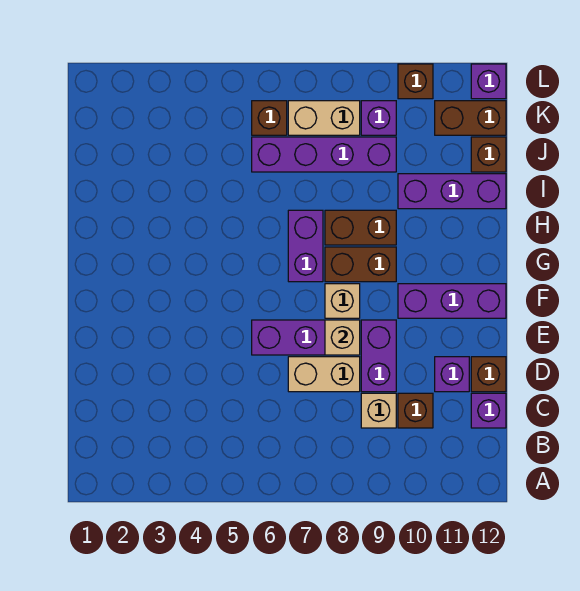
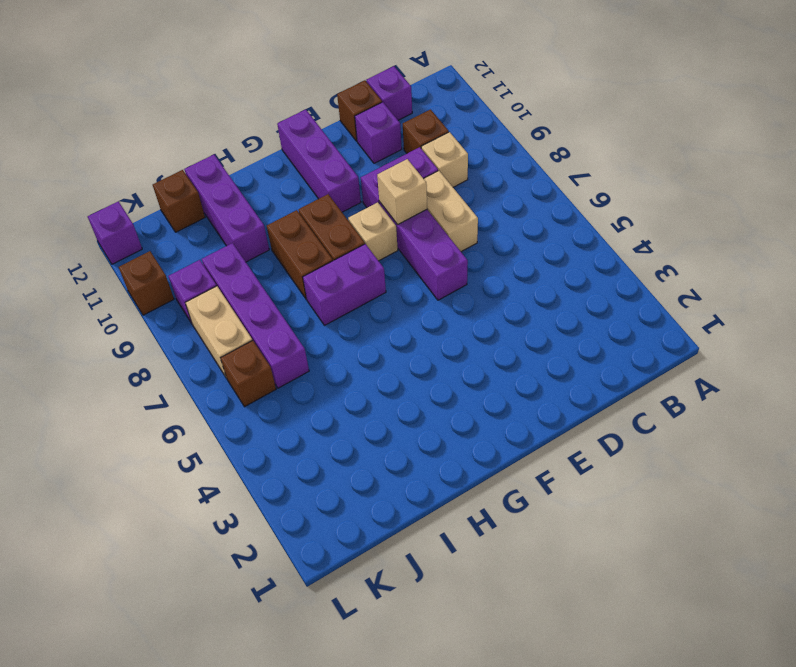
brown brick K11:K12 level 1 -> none

